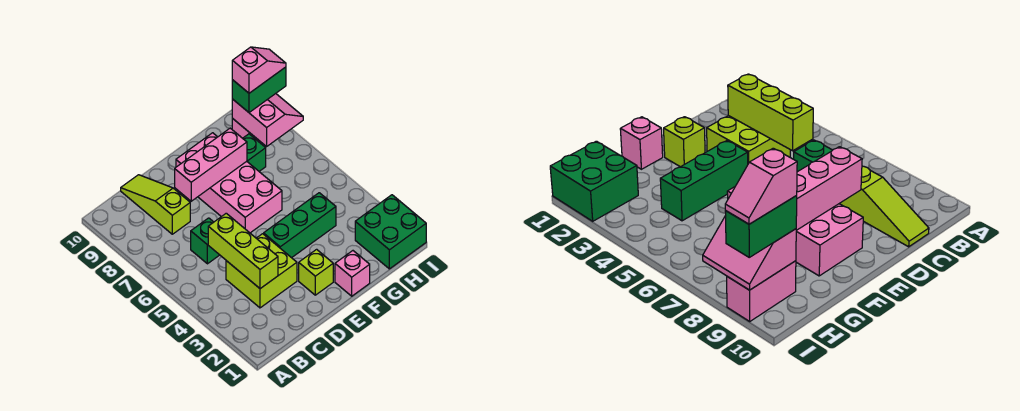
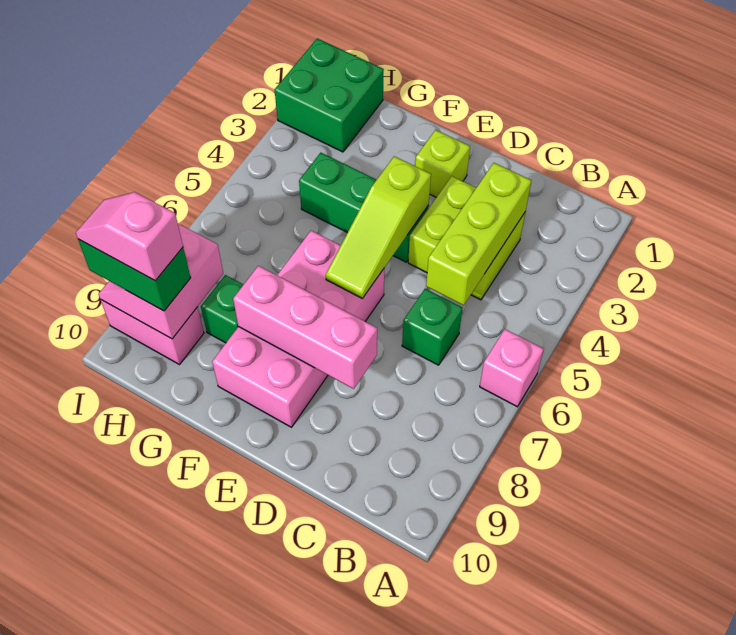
lime slope C8:C10 level 1 top 8 -> lime slope E4:E6 level 2 top 4
pink brick F1 level 1 -> pink brick A6 level 1

